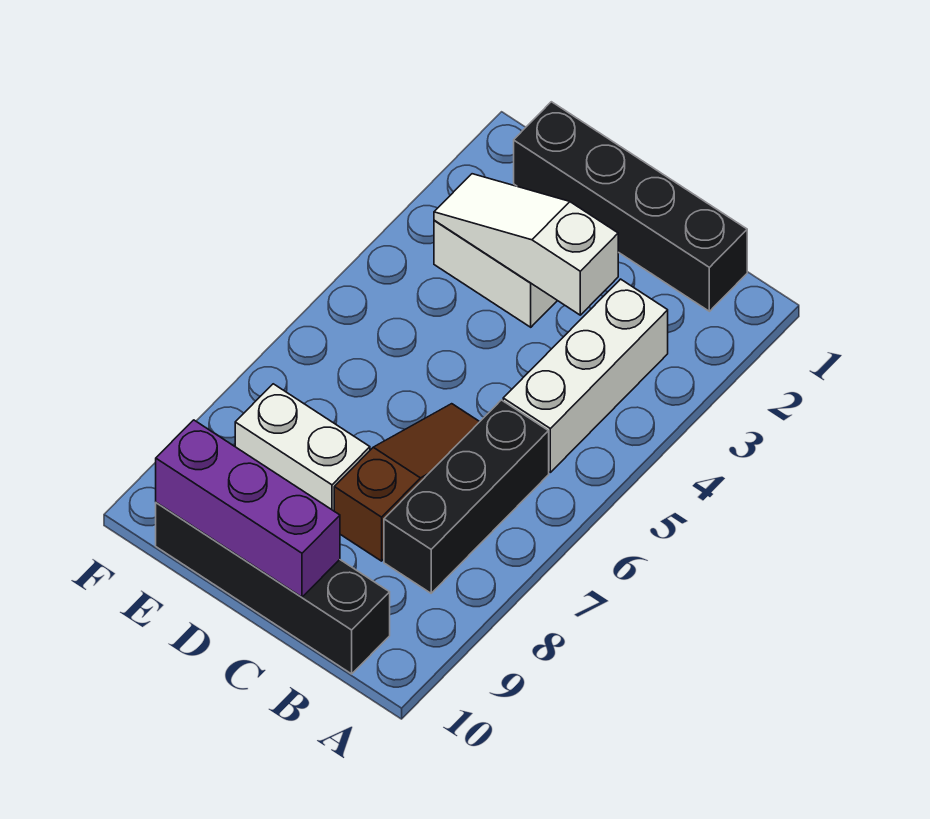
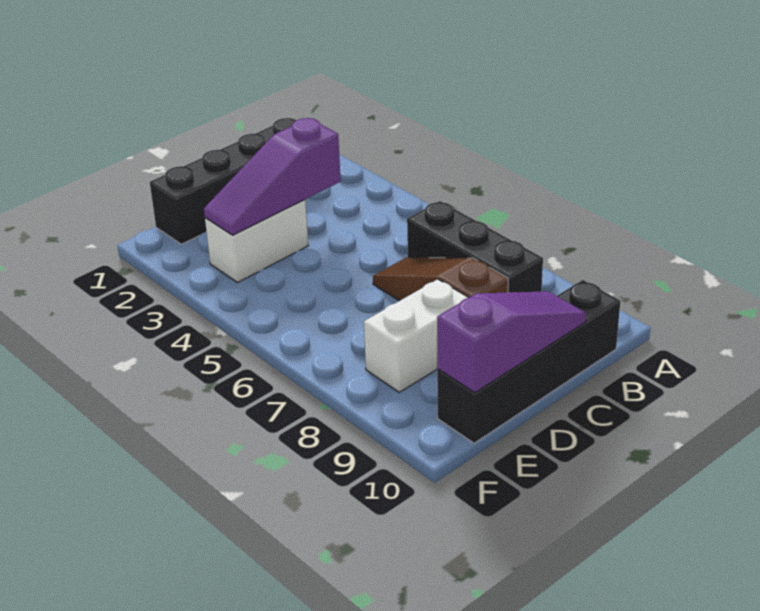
white brick B3:B5 level 1 -> none
white slope C3:E3 level 2 top C -> purple slope C3:E3 level 2 top C
purple brick C10:E10 level 2 -> purple slope C10:E10 level 2 top E

